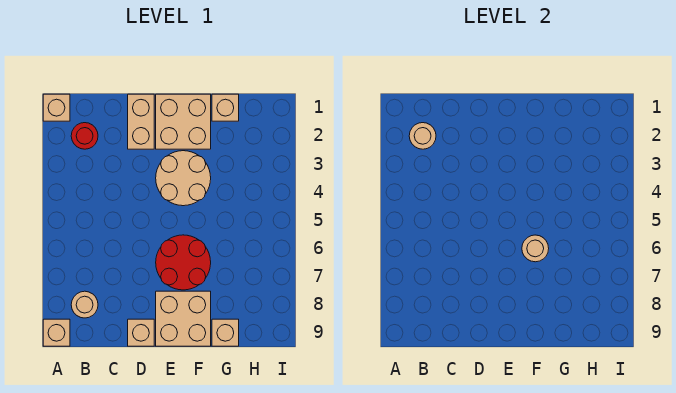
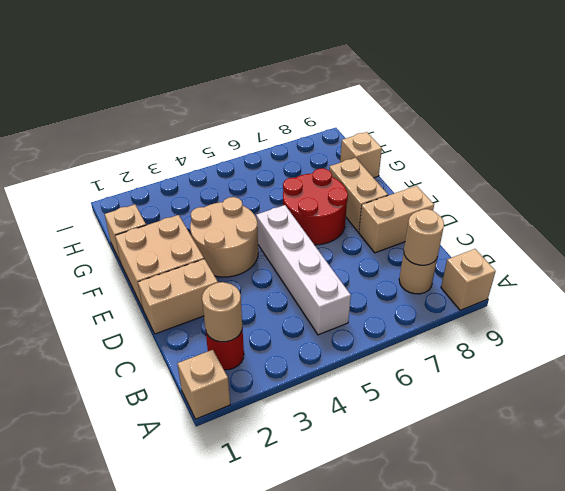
none -> white brick B5:E5 level 1
tan brick D9 level 1 -> tan brick D8:D9 level 1
tan brick E8:F9 level 1 -> tan brick E8:F8 level 1
tan round brick F6 level 2 -> tan round brick B8 level 2

